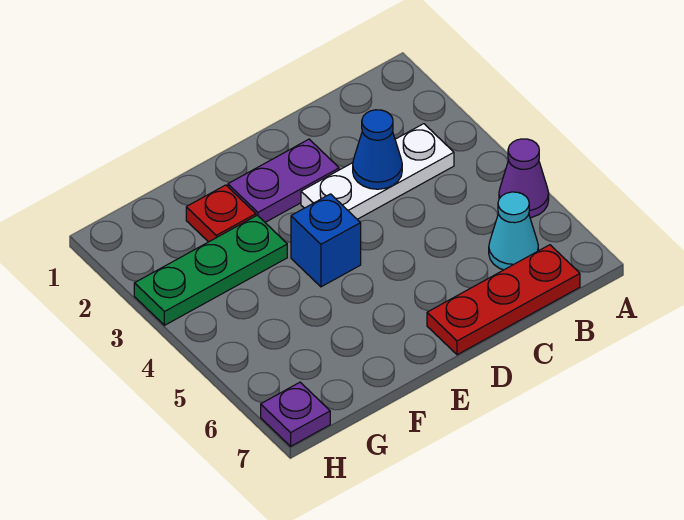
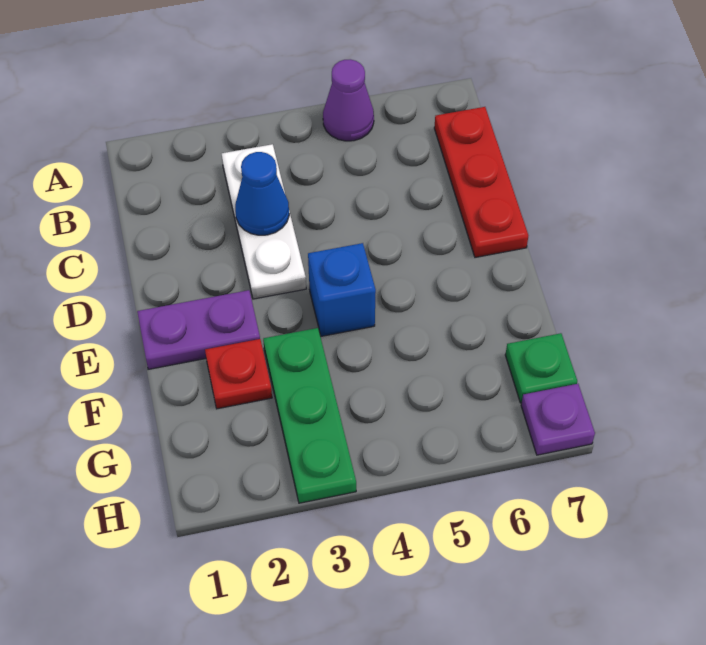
cyan cone B6 level 1 -> none
purple plate D2:E2 level 1 -> purple plate E1:E2 level 1
none -> green plate G7 level 1

